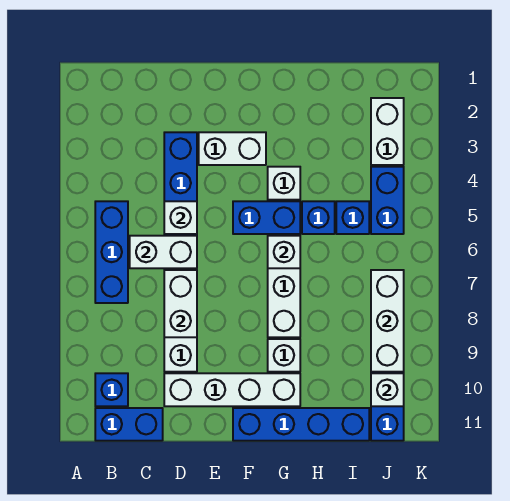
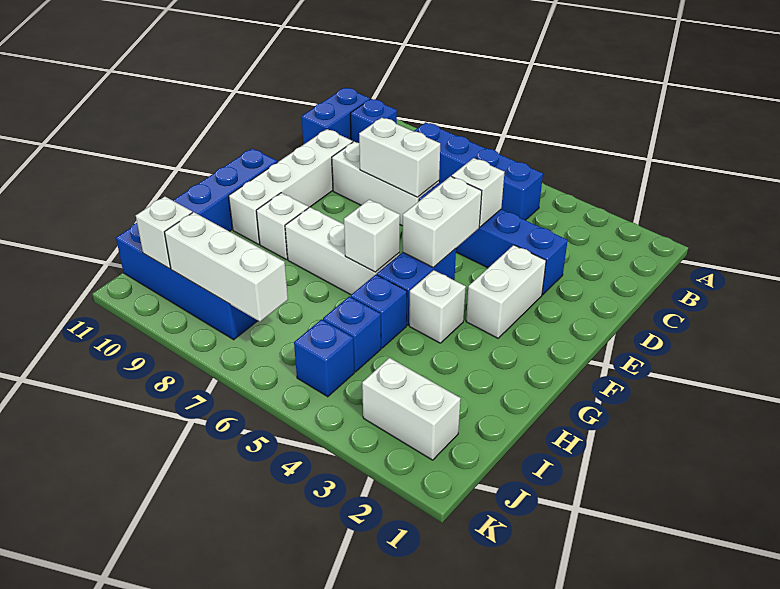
blue brick B5:B7 level 1 -> blue brick B5:B8 level 1
white brick C6:D6 level 2 -> white brick E5:F5 level 2
blue brick J4:J5 level 1 -> blue brick J5 level 1

